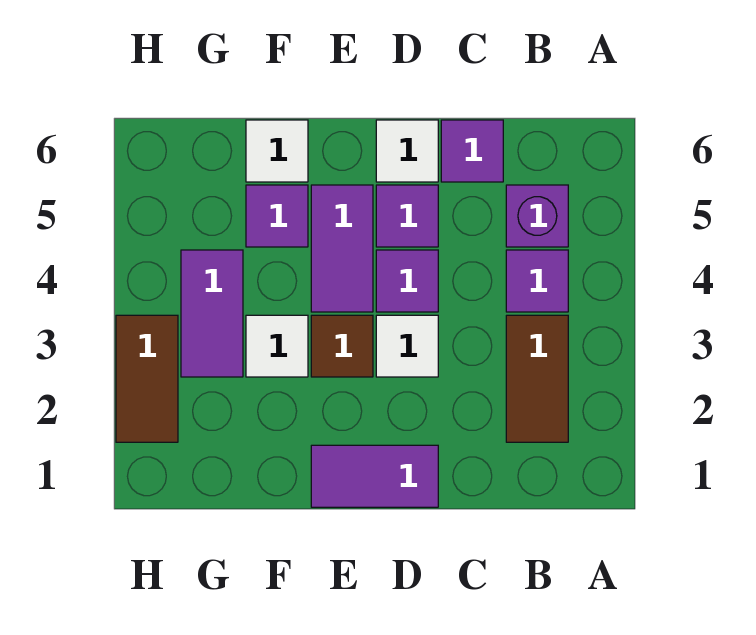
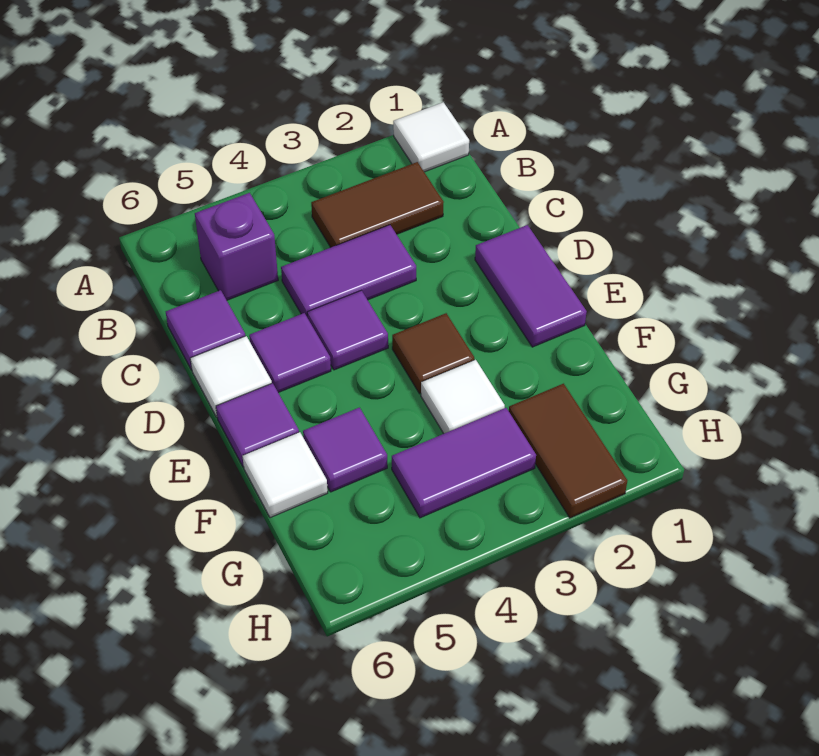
purple tile B4 level 1 -> purple tile E6 level 1
white tile D3 level 1 -> white tile A1 level 1
purple tile E4:E5 level 1 -> purple tile C3:C4 level 1
brown tile H2:H3 level 1 -> brown tile G2:H2 level 1

